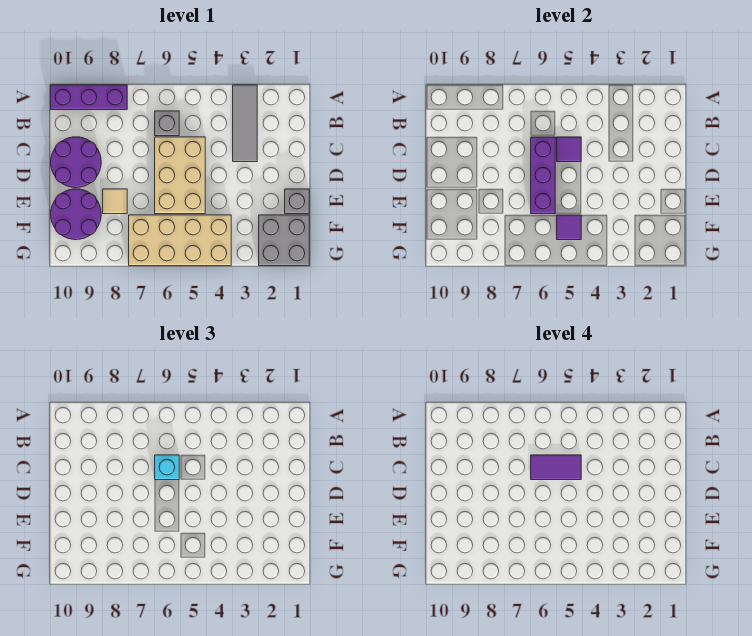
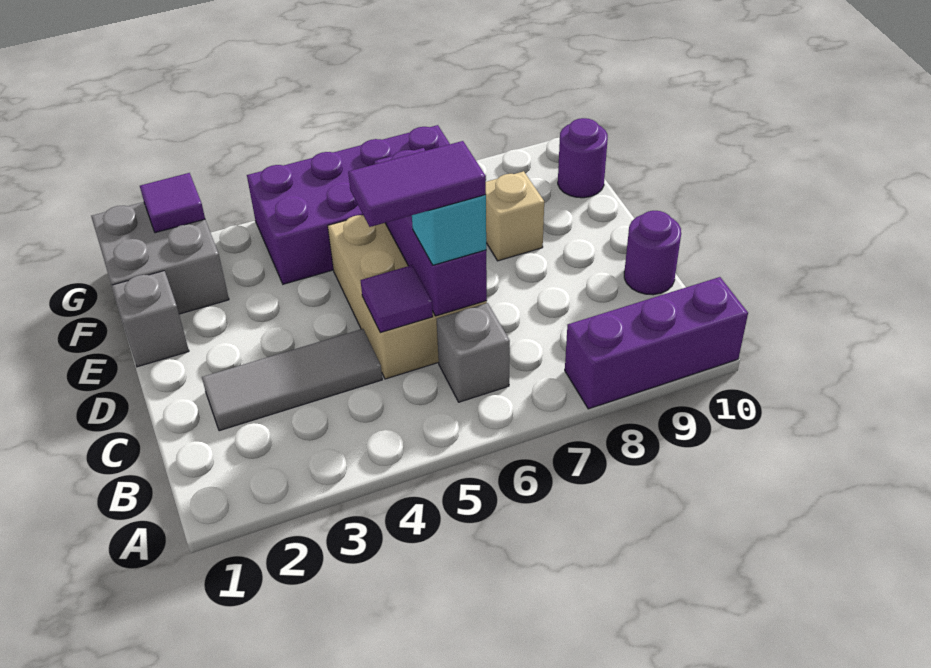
grey tile A3:C3 level 1 -> grey tile C2:C4 level 1
purple round brick C9:D10 level 1 -> purple round brick C10 level 1
tan tile E8 level 1 -> tan brick E8 level 1
purple round brick E9:F10 level 1 -> purple round brick F10 level 1
tan brick F4:G7 level 1 -> purple brick F4:G7 level 1
purple tile F5 level 2 -> purple tile G2 level 2

